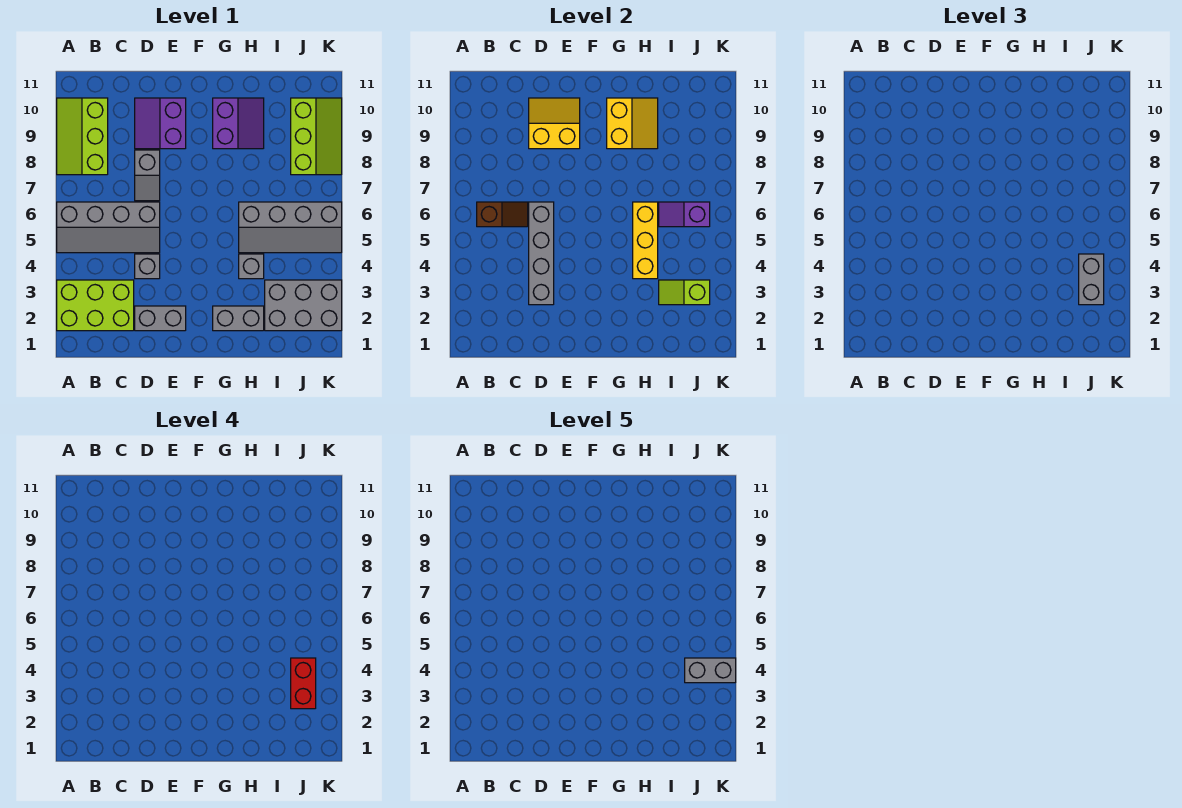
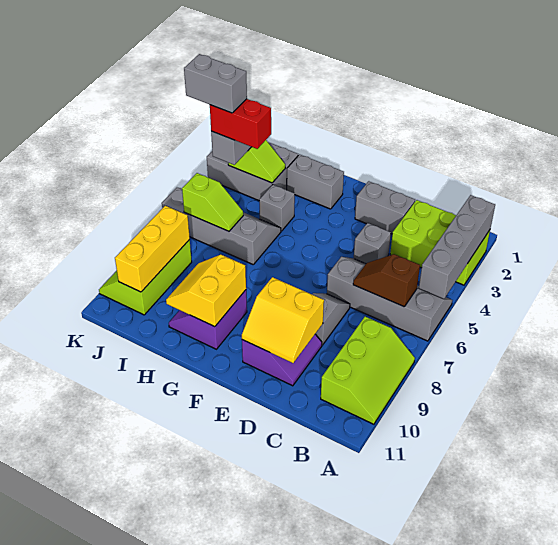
grey brick D3:D6 level 2 -> grey brick A2:A5 level 2
yellow brick H4:H6 level 2 -> yellow brick J8:J10 level 2
purple slope I6:J6 level 2 top J -> lime slope I6:J6 level 2 top J
red brick J3:J4 level 4 -> red brick I4:J4 level 4

